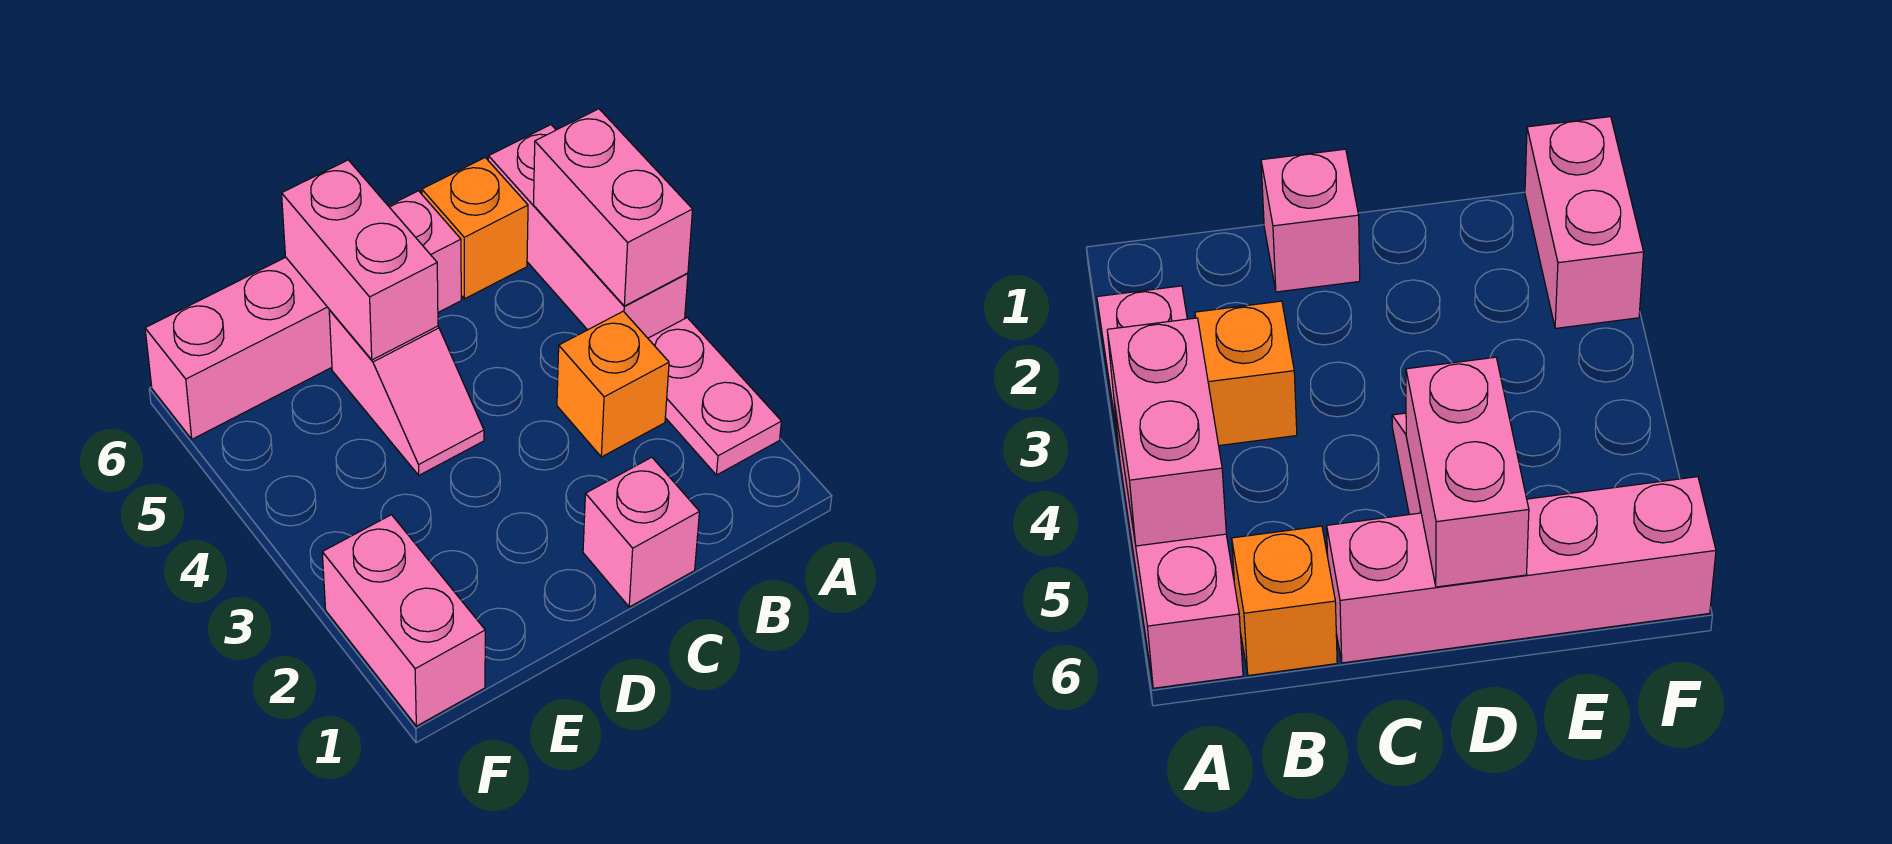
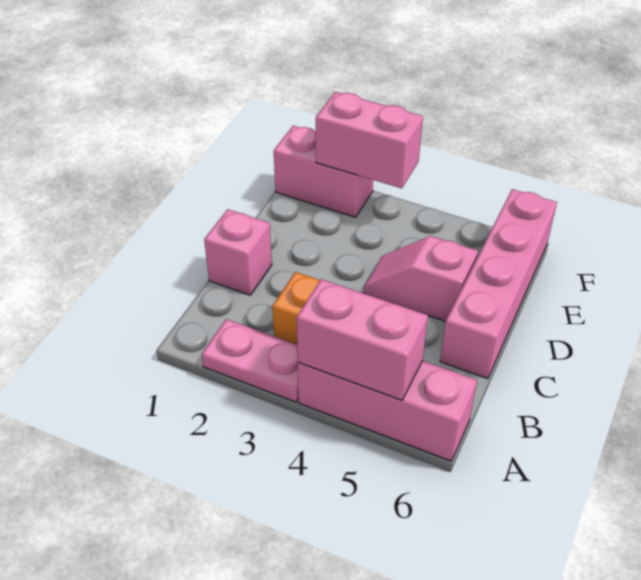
orange brick B6 level 1 -> none
pink brick D5:D6 level 2 -> pink brick F2:F3 level 2

